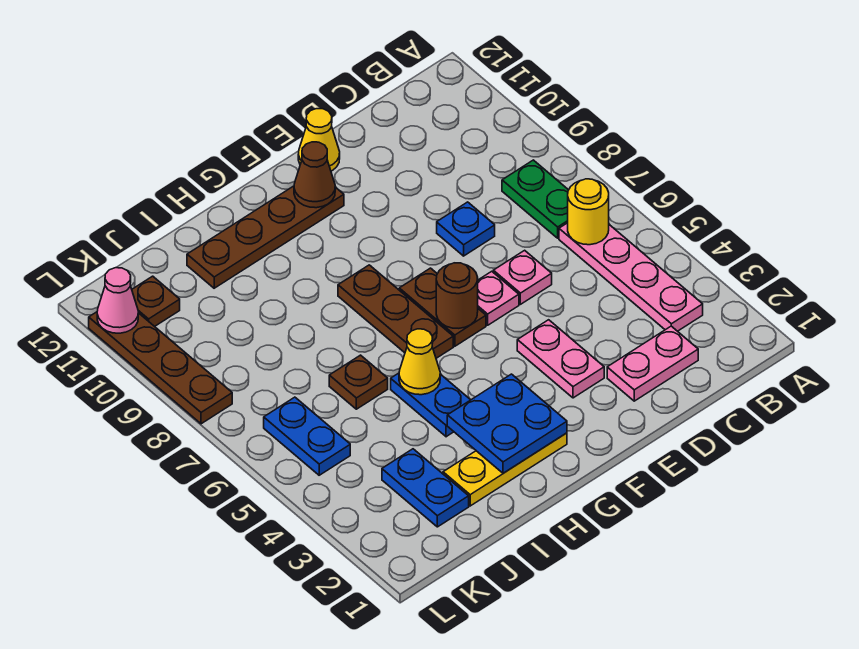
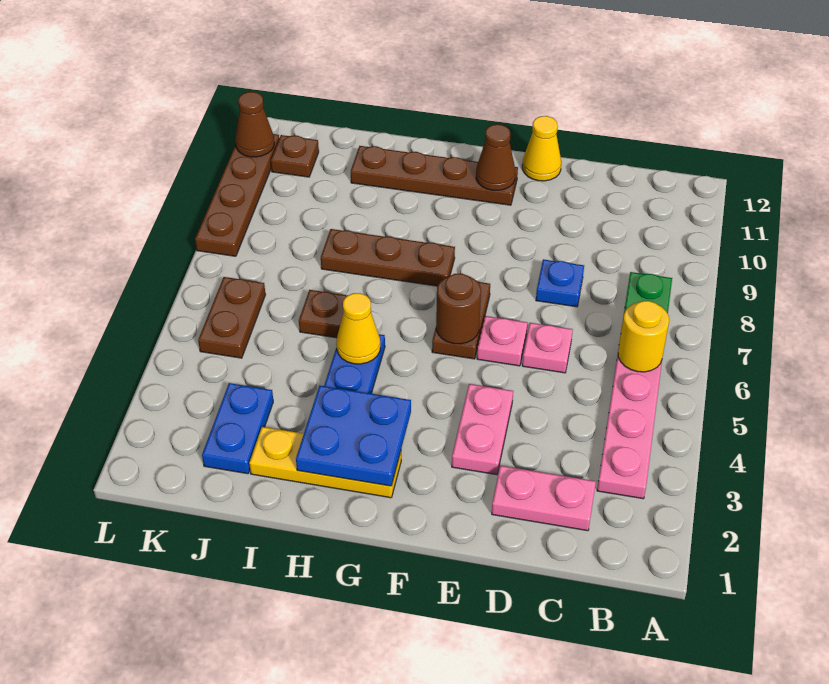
brown plate G6:G8 level 1 -> brown plate G8:I8 level 1
blue plate K5:K6 level 1 -> brown plate K5:K6 level 1
pink cone L11 level 2 -> brown cone L11 level 2

